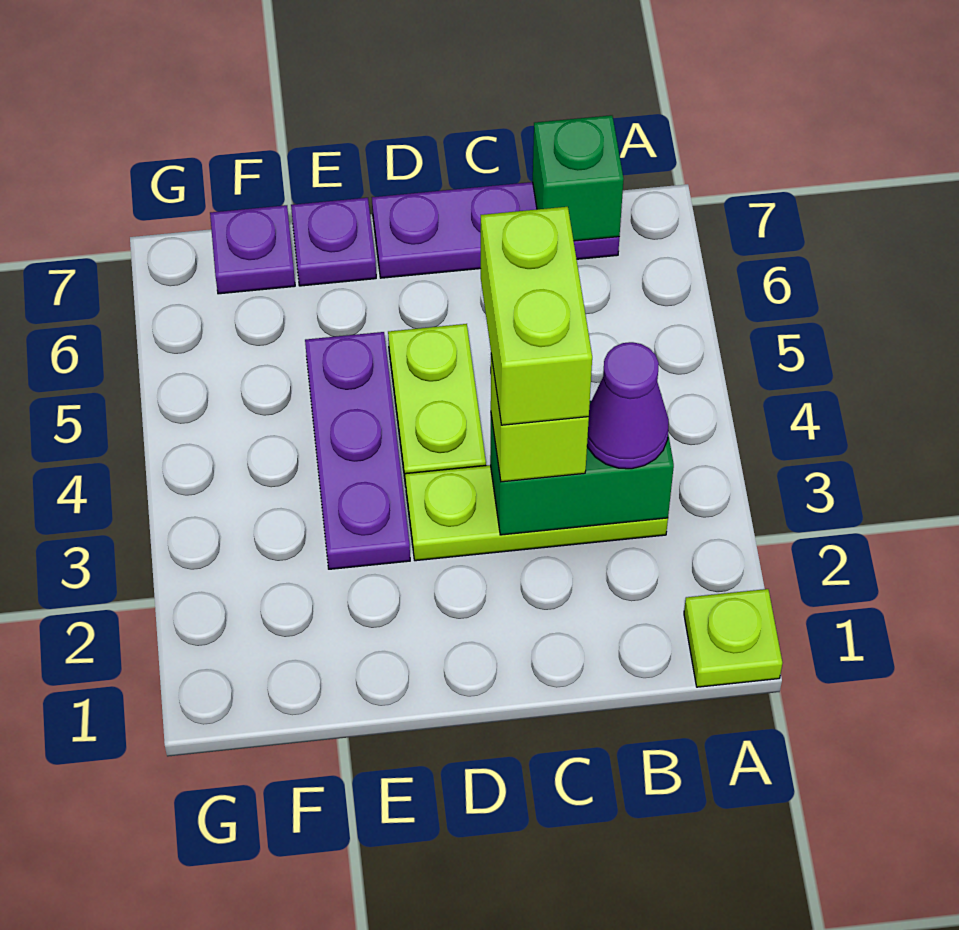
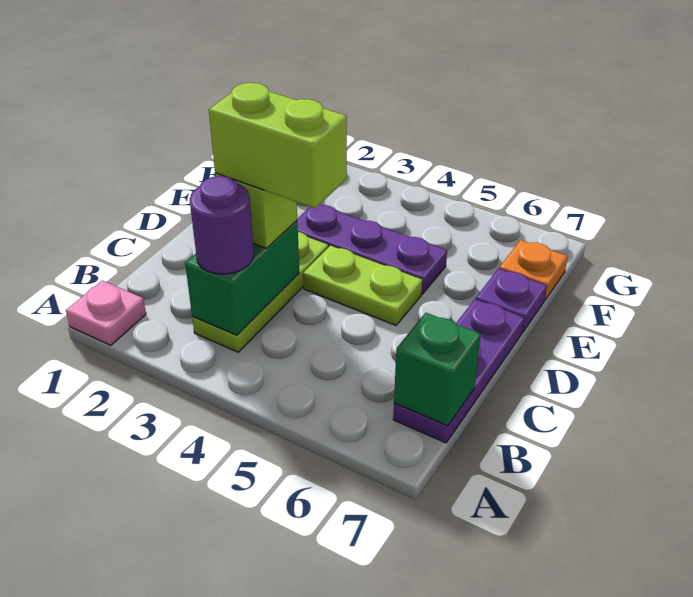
lime plate A1 level 1 -> pink plate A1 level 1
purple cone B3 level 3 -> purple round brick B3 level 3
purple plate F7 level 1 -> orange plate F7 level 1

